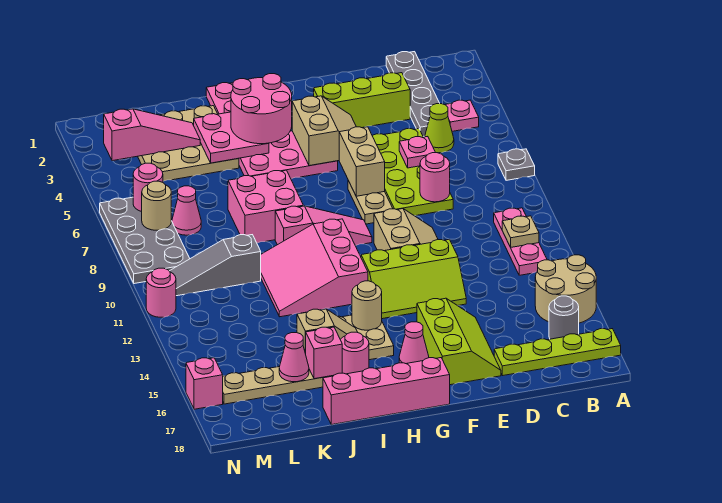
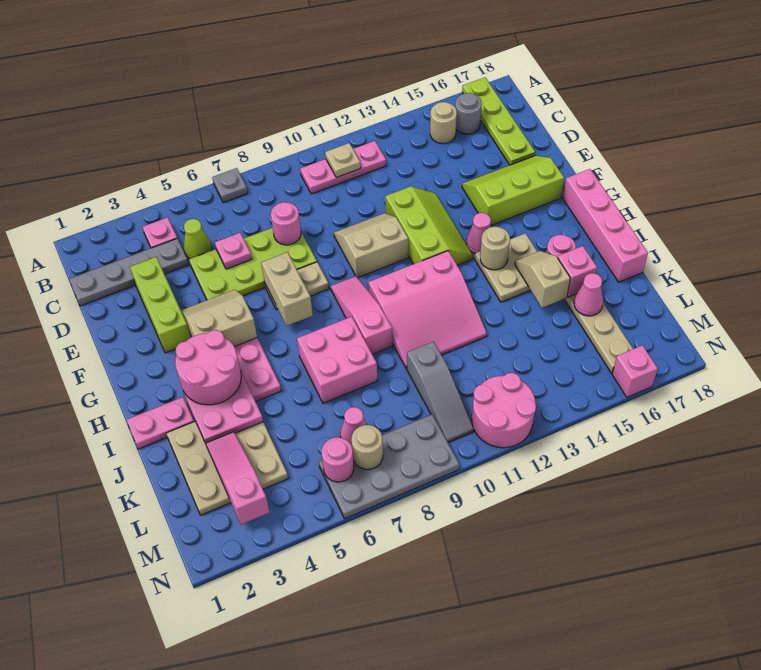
tan round brick A14:B15 level 1 -> tan round brick B15 level 1
tan brick F6:F7 level 2 -> tan brick F7:G7 level 2
pink cone G16 level 1 -> pink cone G14 level 1
pink round brick N11 level 1 -> pink round brick M11:N12 level 1

